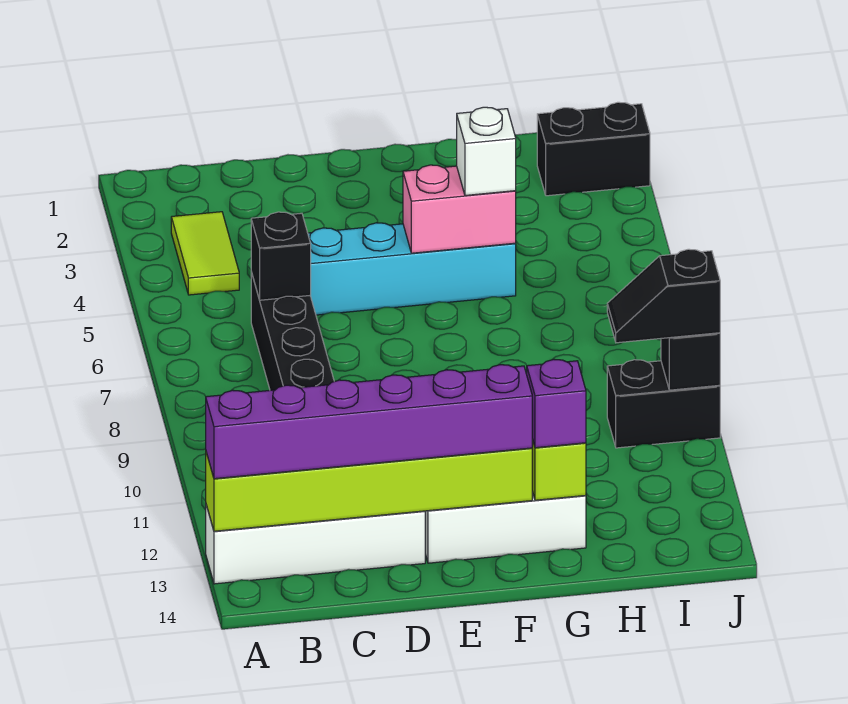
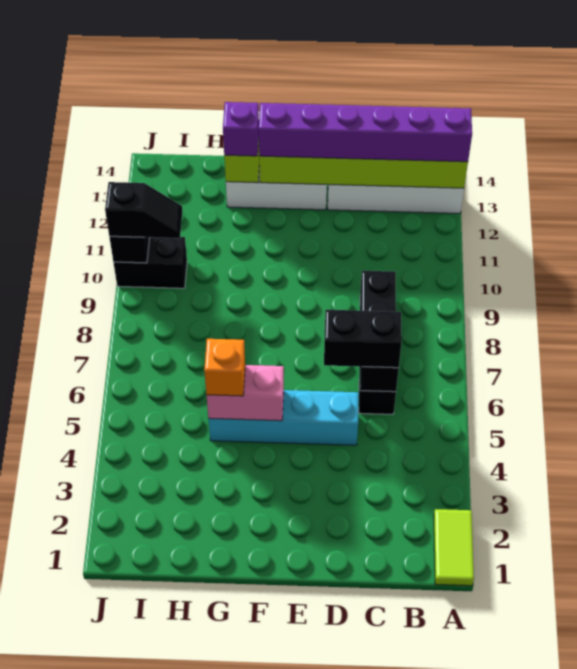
lime tile B3:B4 level 1 -> lime tile A1:A2 level 1
white brick G5 level 3 -> orange brick G5 level 3
black brick I2:J2 level 1 -> black brick C6:D6 level 3

